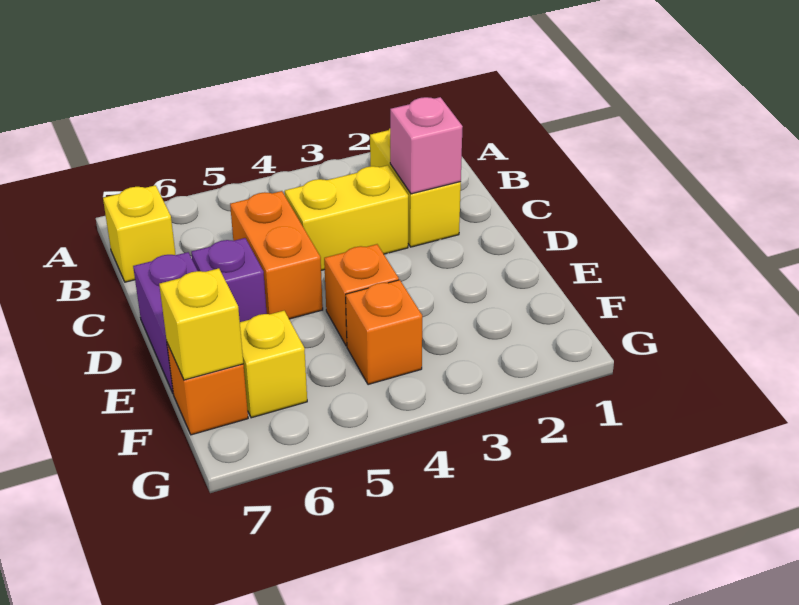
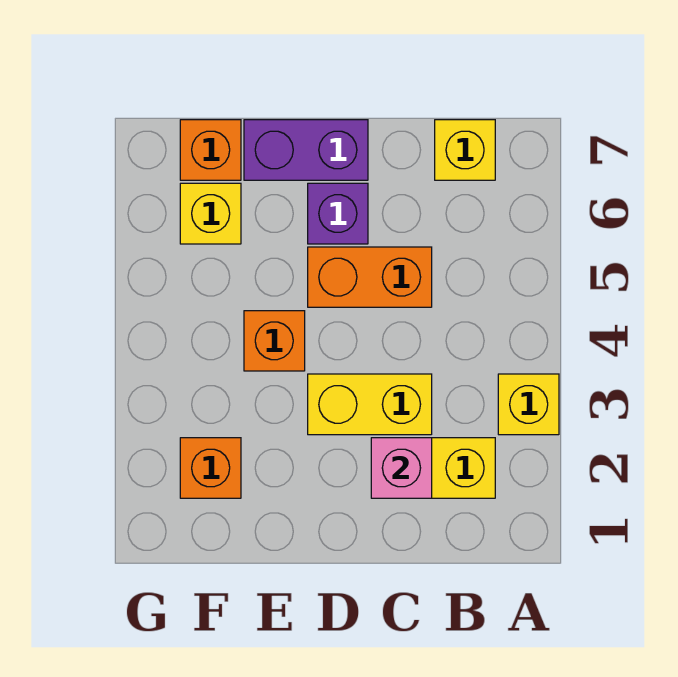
yellow brick C3:C4 level 1 -> yellow brick C3:D3 level 1
orange brick F4 level 1 -> orange brick F2 level 1
yellow brick F7 level 2 -> yellow brick A3 level 1

